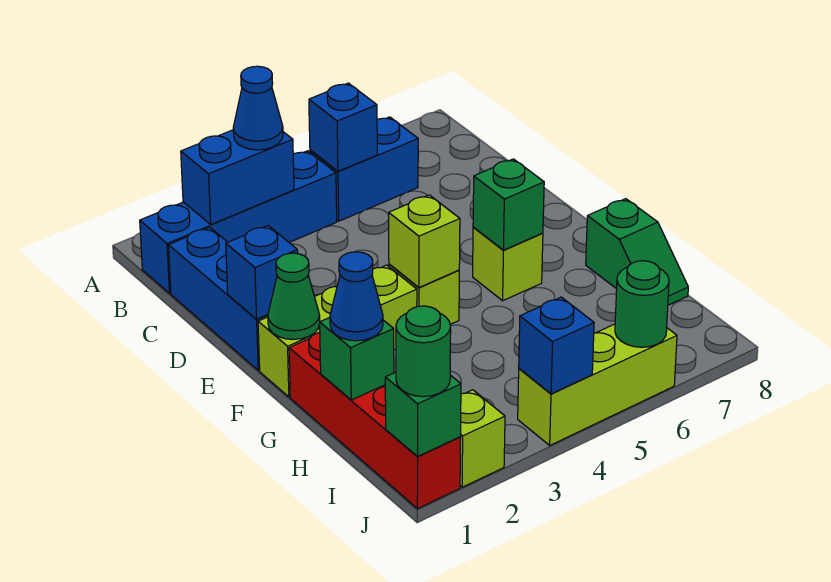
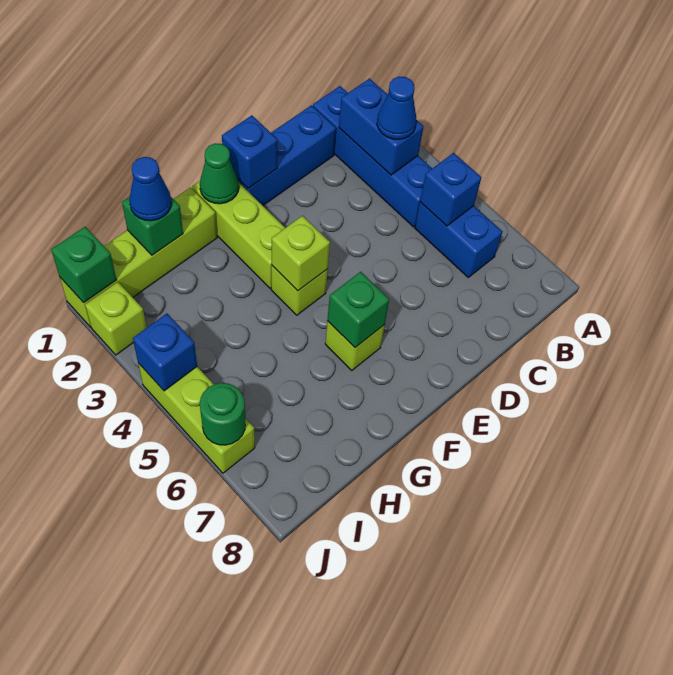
red brick G1:J1 level 1 -> lime brick G1:J1 level 1
green slope G8:H8 level 1 top G -> none
green round brick J1 level 3 -> none

